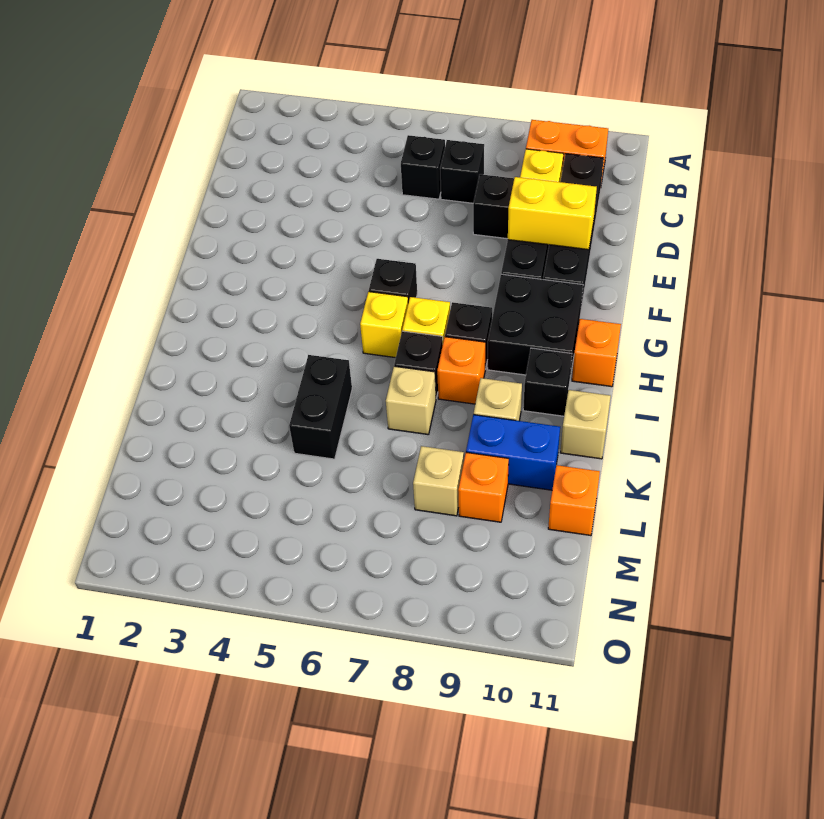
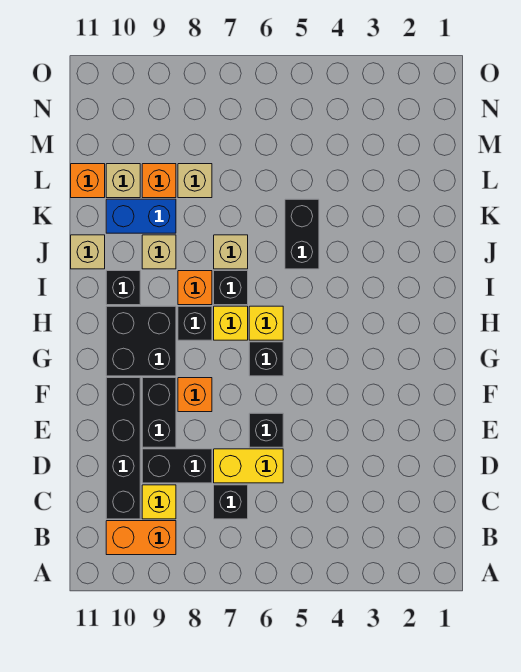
black brick C6 level 1 -> black brick E6 level 1
yellow brick E9:E10 level 2 -> yellow brick D6:D7 level 1
orange brick H11 level 1 -> orange brick F8 level 1
none -> tan brick L10 level 1

